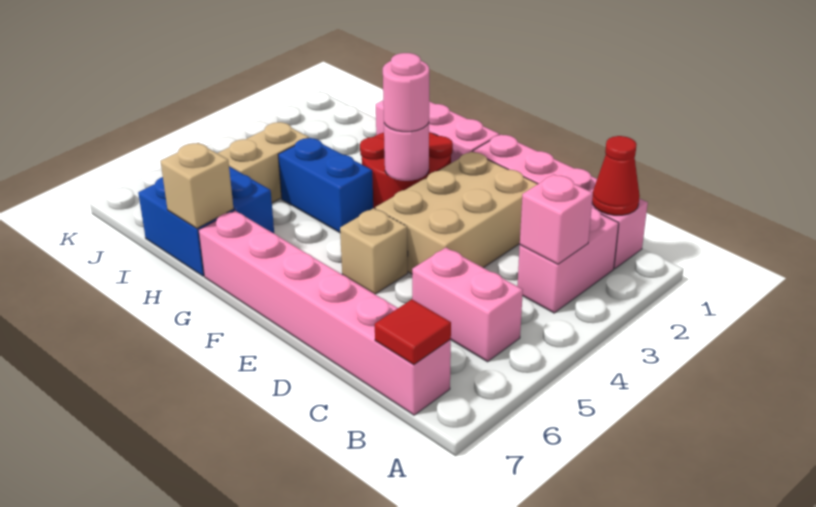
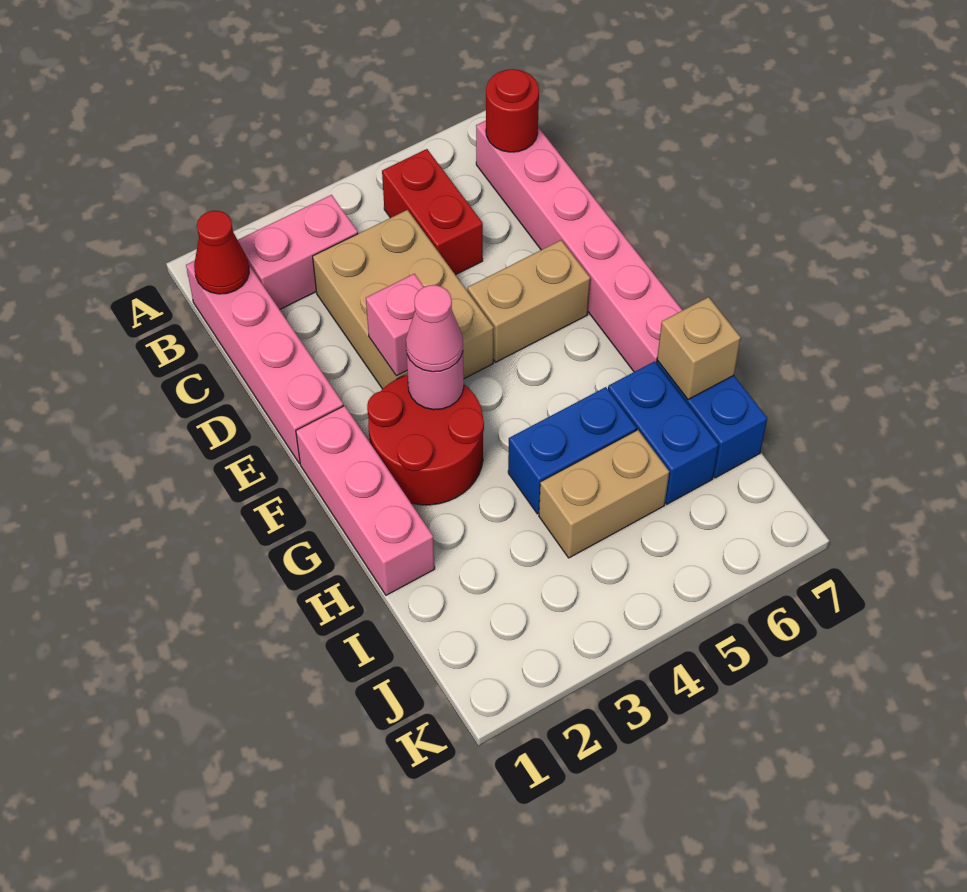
pink brick B3 level 2 -> pink brick E3 level 2
pink brick B5:C5 level 1 -> red brick B5:C5 level 1
red tile B7 level 2 -> red round brick B7 level 2
tan brick D2:E4 level 1 -> tan brick C3:E4 level 1
tan brick E5 level 1 -> tan brick E5:E6 level 1
pink round brick F3 level 3 -> pink cone F3 level 3
blue brick G4:H4 level 1 -> blue brick H4:H5 level 1

